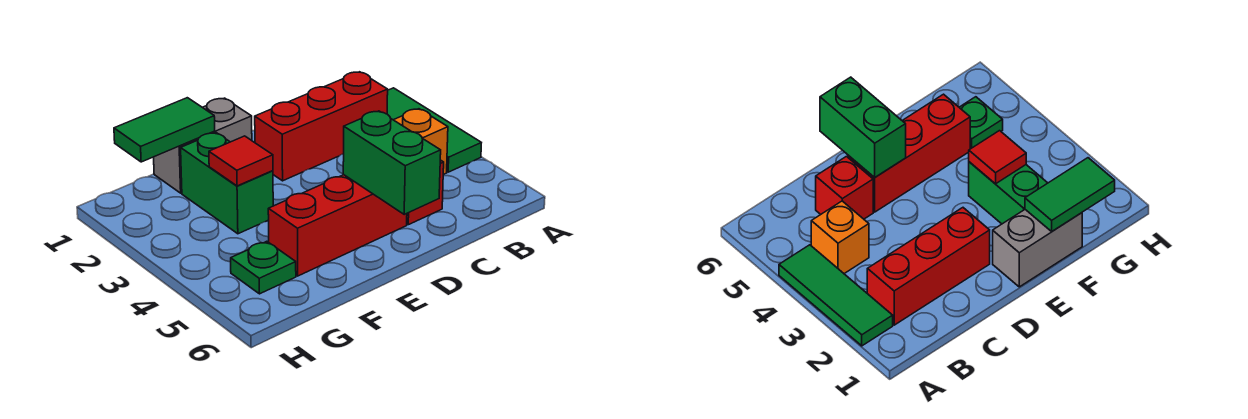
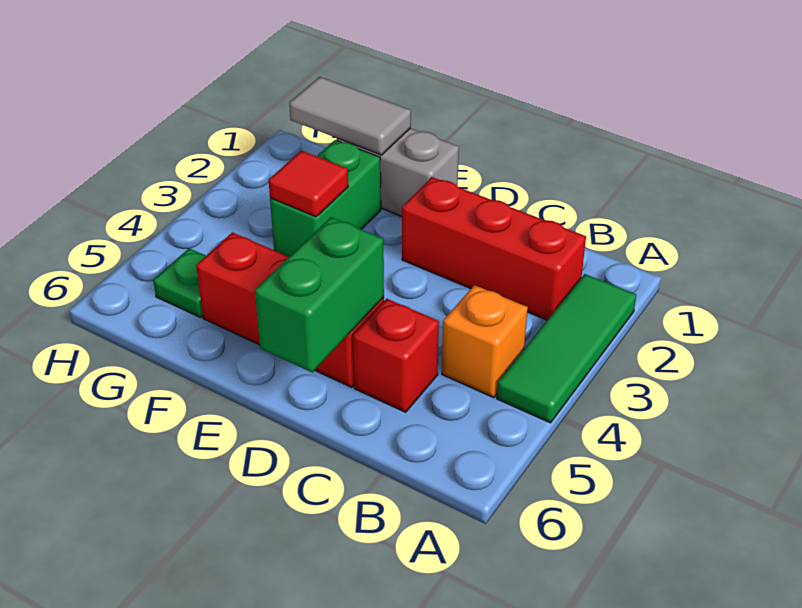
green tile F1:G1 level 2 -> grey tile F1:G1 level 2

